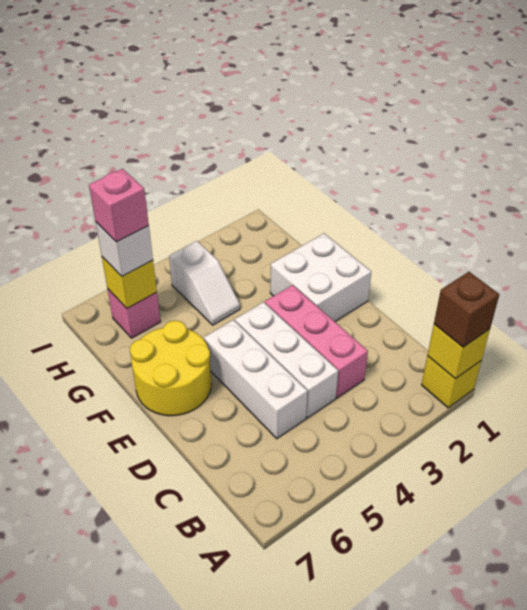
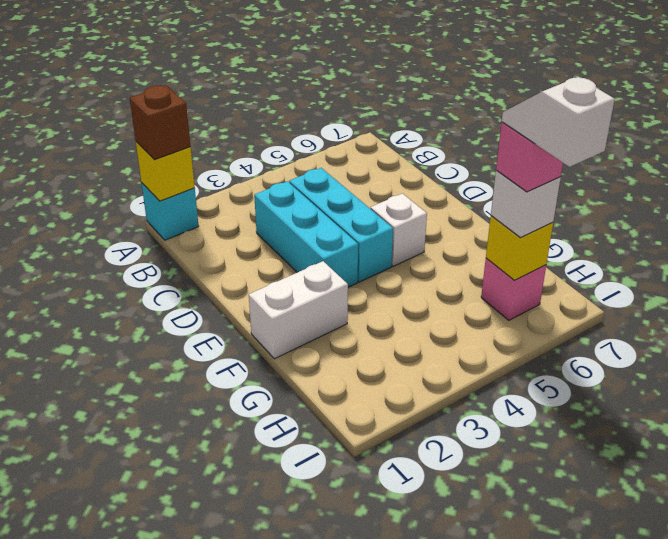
yellow brick A1 level 1 -> cyan brick A1 level 1
pink brick C3:E3 level 1 -> cyan brick C3:E3 level 1
white brick C4:E4 level 1 -> cyan brick C4:E4 level 1
white brick C5:E5 level 1 -> white brick E5 level 1
white brick E1:F2 level 1 -> white brick F1:F2 level 1
yellow round brick E6:F7 level 1 -> none
white slope G4:H4 level 1 top H -> white slope H6:I6 level 5 top I

